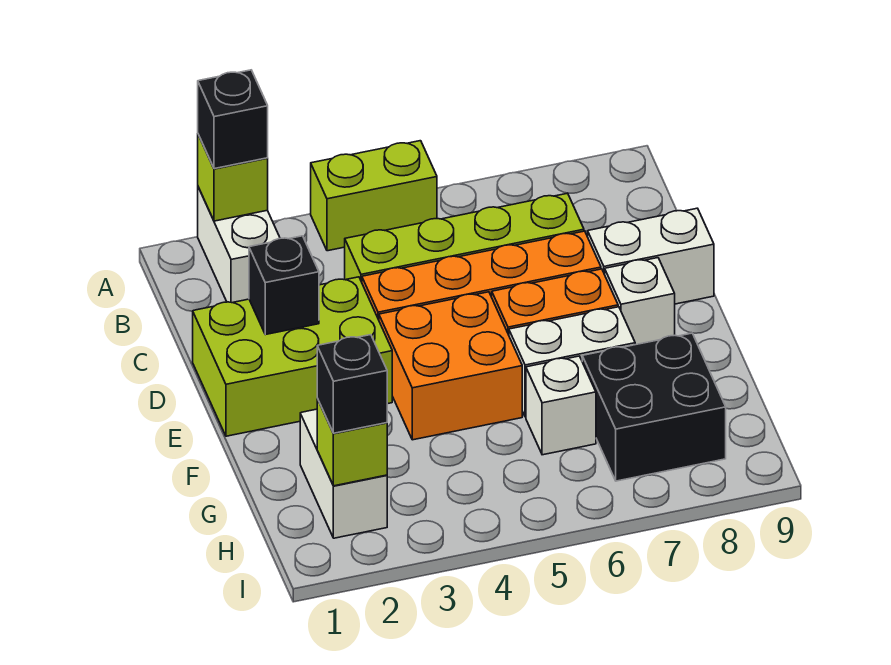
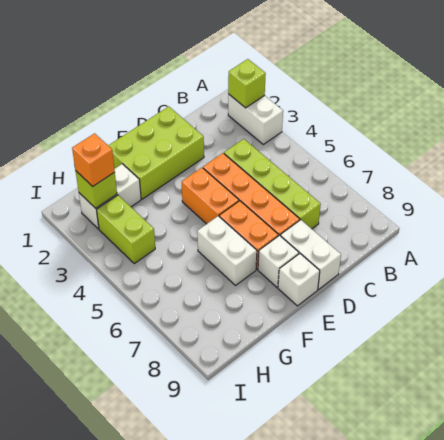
white brick A2:B2 level 1 -> white brick A2:A3 level 1
black brick A2 level 3 -> none
lime brick A4:A5 level 1 -> lime brick H3:H4 level 1
lime brick D1:E3 level 1 -> lime brick D1:F2 level 1
black brick D2 level 2 -> none
orange brick E4:F5 level 1 -> orange brick E4:E5 level 1
white brick G6 level 1 -> white brick E9 level 1
black brick G7:H8 level 1 -> none
black brick H2 level 3 -> orange brick H2 level 3

